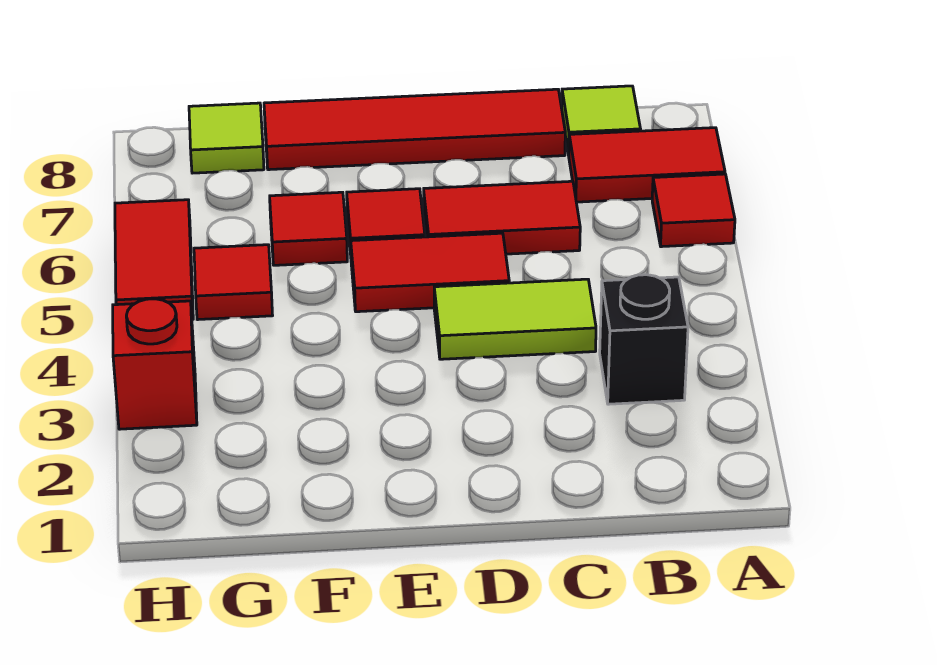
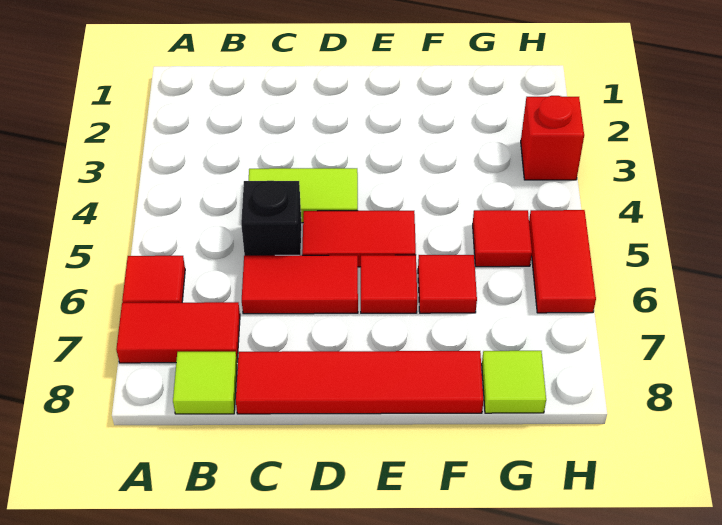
black brick B3 level 1 -> black brick C5 level 1

